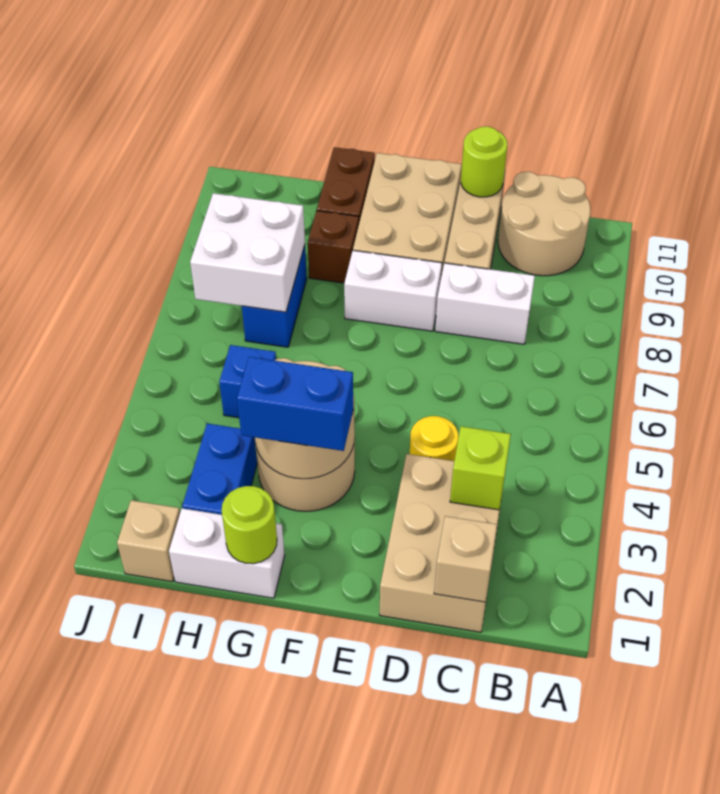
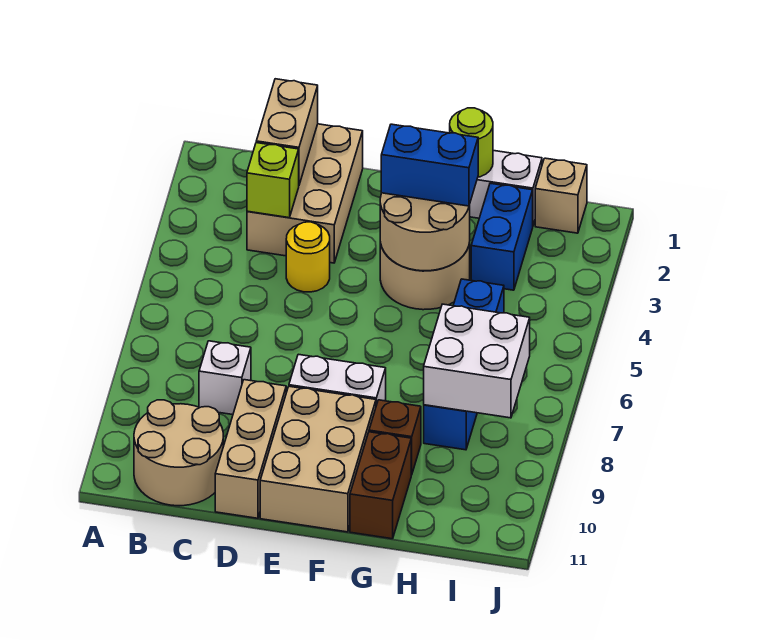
tan brick C1 level 2 -> tan brick C1:C2 level 2
white brick C8:D8 level 1 -> white brick C8 level 1
lime round brick D11 level 2 -> none

